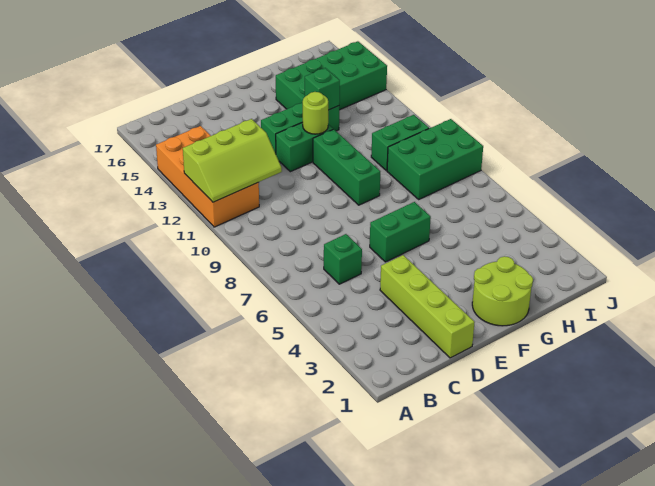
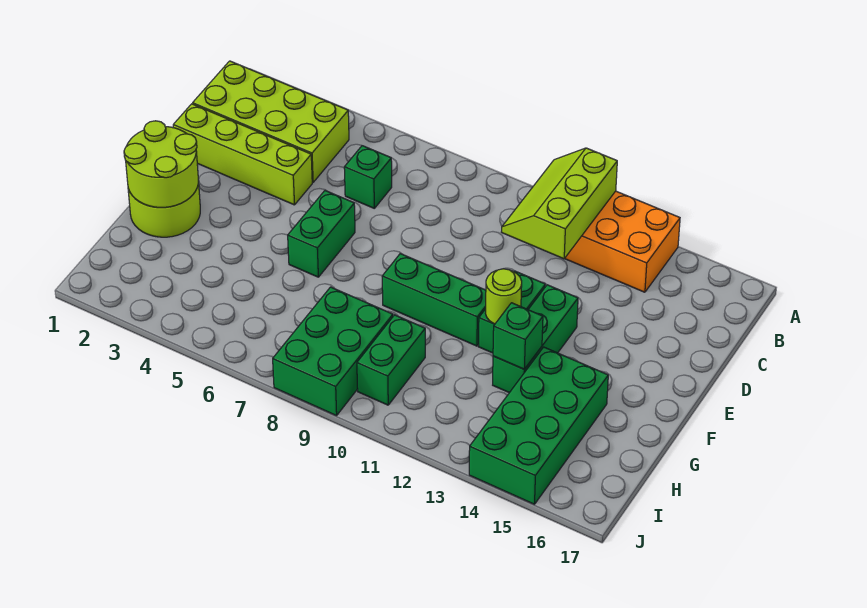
none -> lime brick B1:C4 level 1
none -> lime round brick F1:G2 level 2

